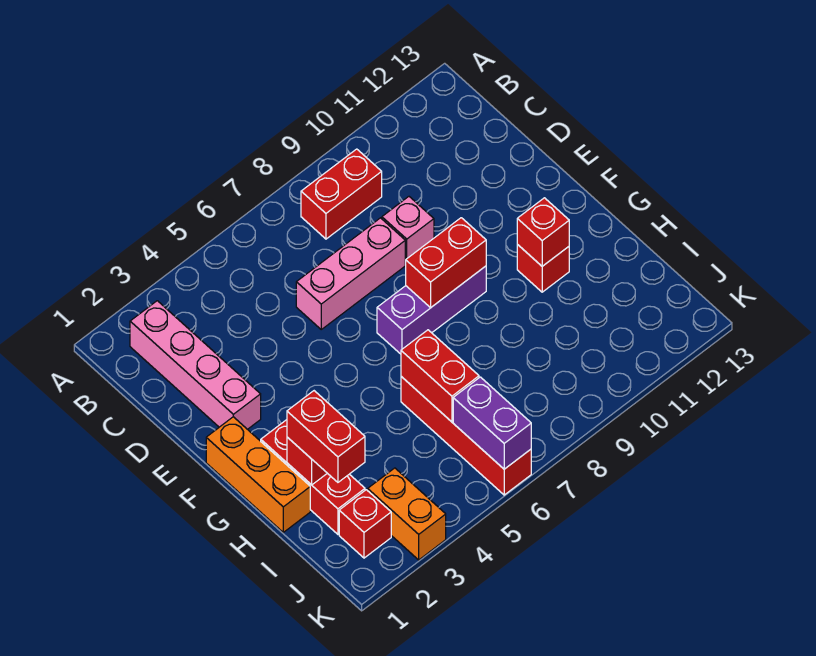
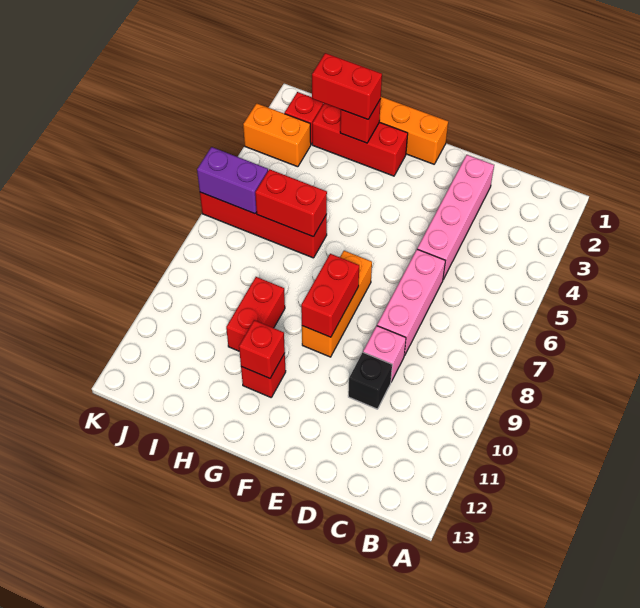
pink brick B2:E2 level 1 -> pink brick D2:D5 level 1
red brick B8:B9 level 1 -> red brick H9:H10 level 1
none -> black brick D10 level 1
purple brick F7:F9 level 1 -> orange brick F7:F9 level 1

